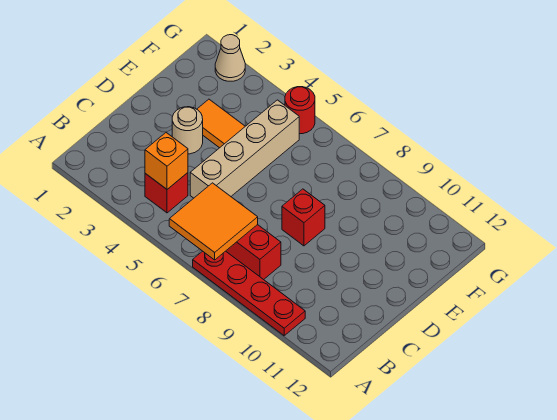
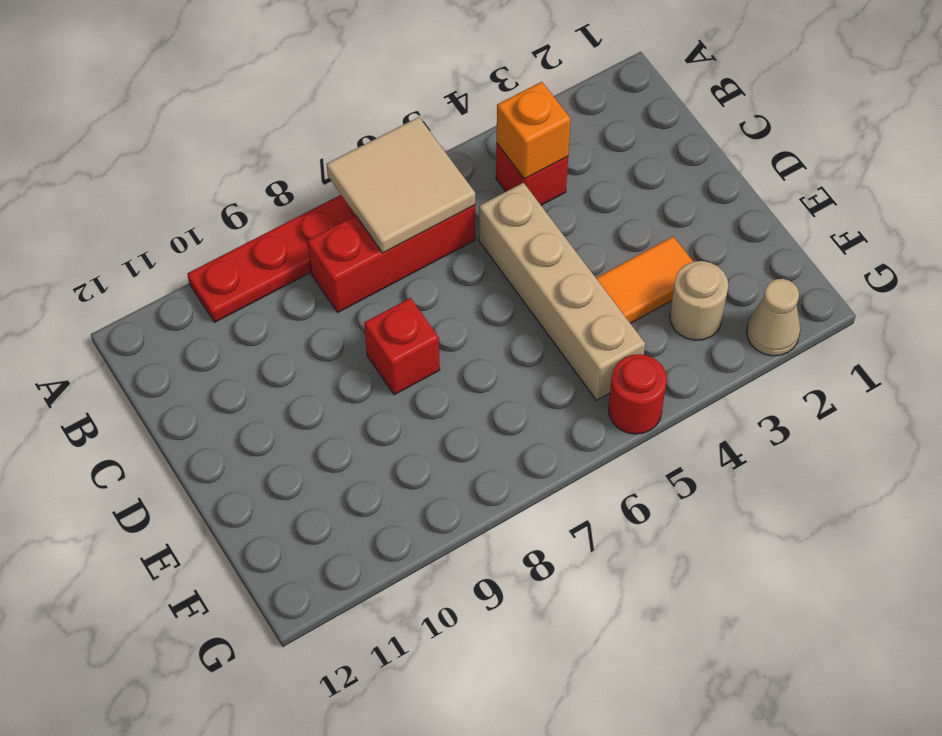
orange tile A6:B7 level 2 -> tan tile A6:B7 level 2
tan round brick D3 level 1 -> tan round brick F3 level 1

